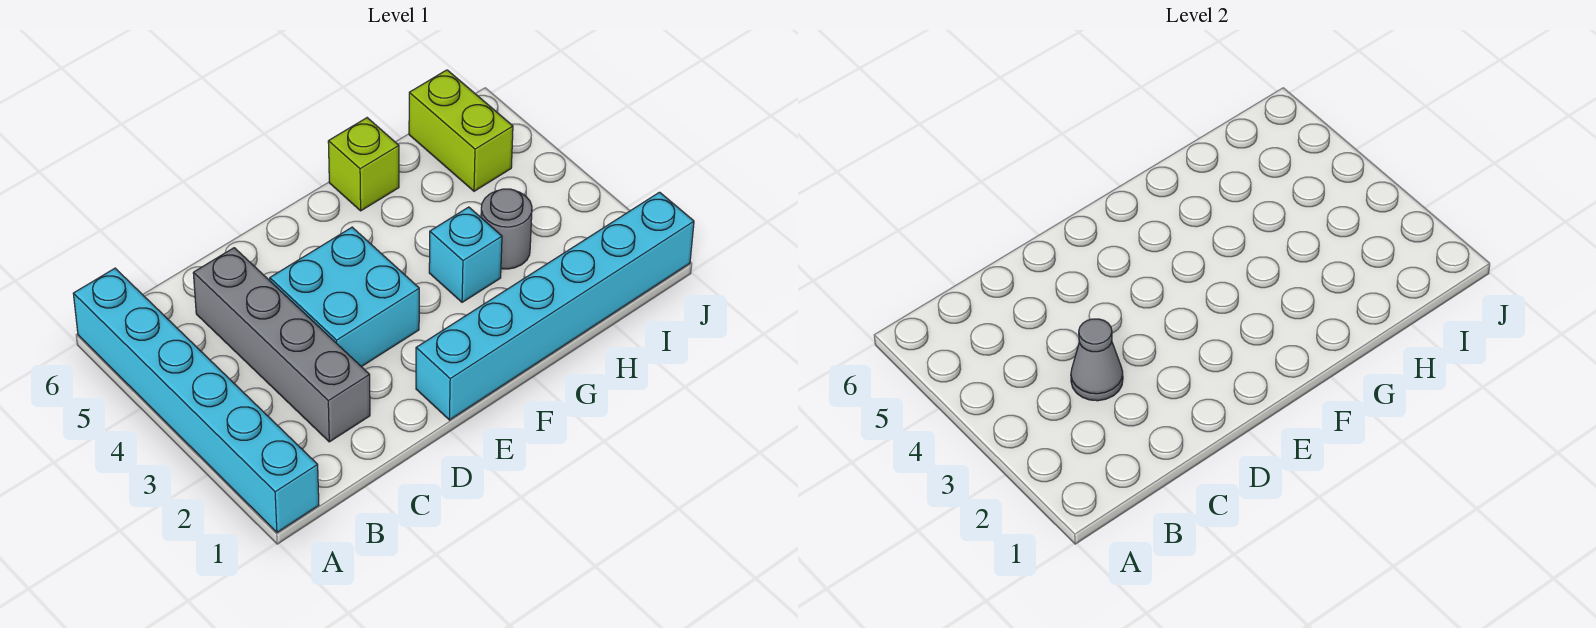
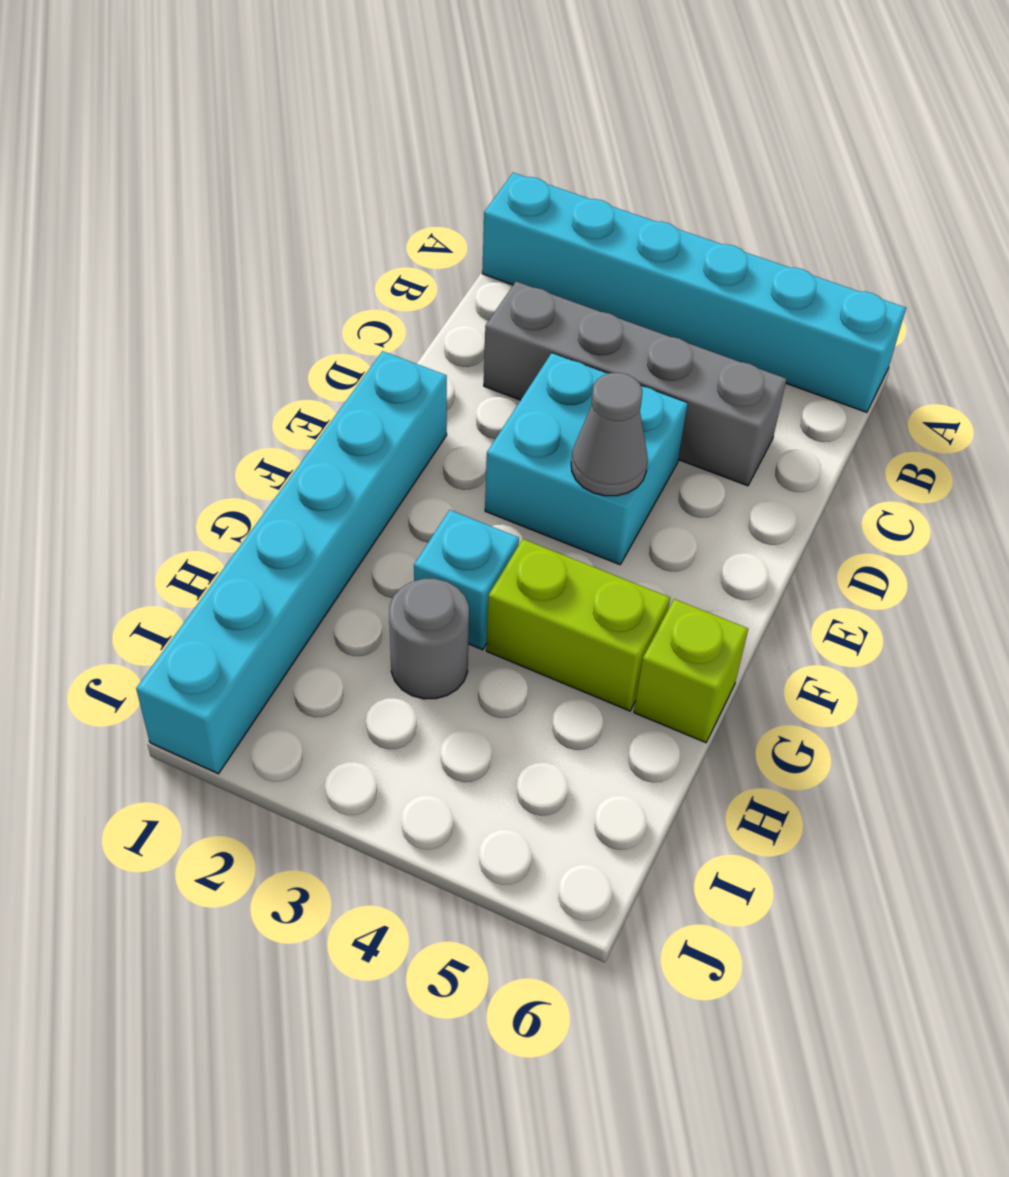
grey cone C3 level 2 -> grey cone E4 level 2
lime brick I5:I6 level 1 -> lime brick G4:G5 level 1

